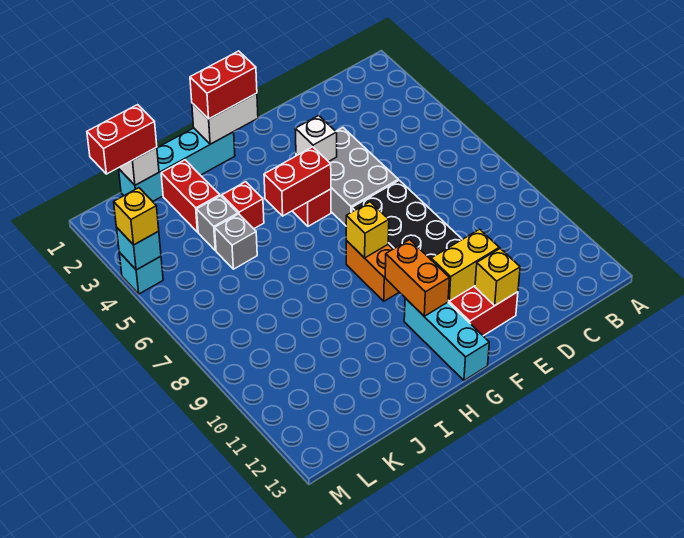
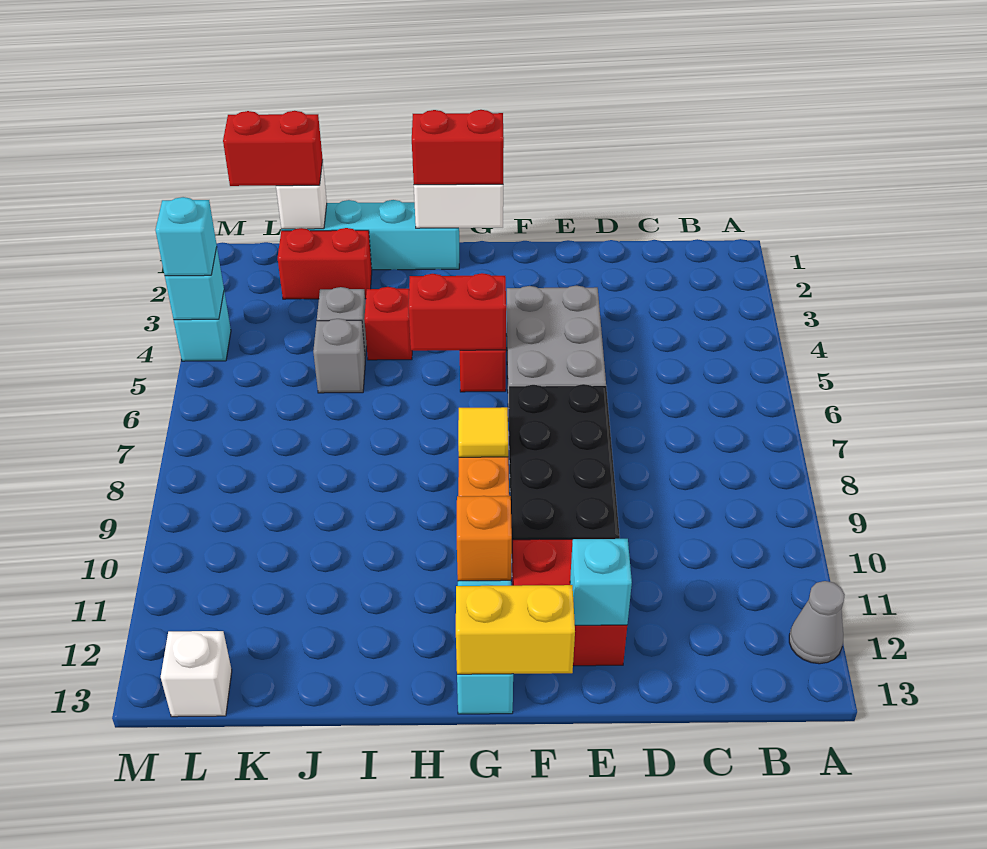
none -> grey cone A12 level 1
yellow brick E11:F11 level 2 -> yellow brick F13:G13 level 2
yellow brick E12 level 2 -> cyan brick E12 level 2
white brick F4 level 2 -> white brick L13 level 1
yellow brick G8 level 2 -> yellow tile G8 level 2
orange brick G10:G11 level 2 -> orange brick G11 level 2
red brick J2:J3 level 1 -> red brick J2:K2 level 1
yellow brick M4 level 3 -> cyan brick M4 level 3

